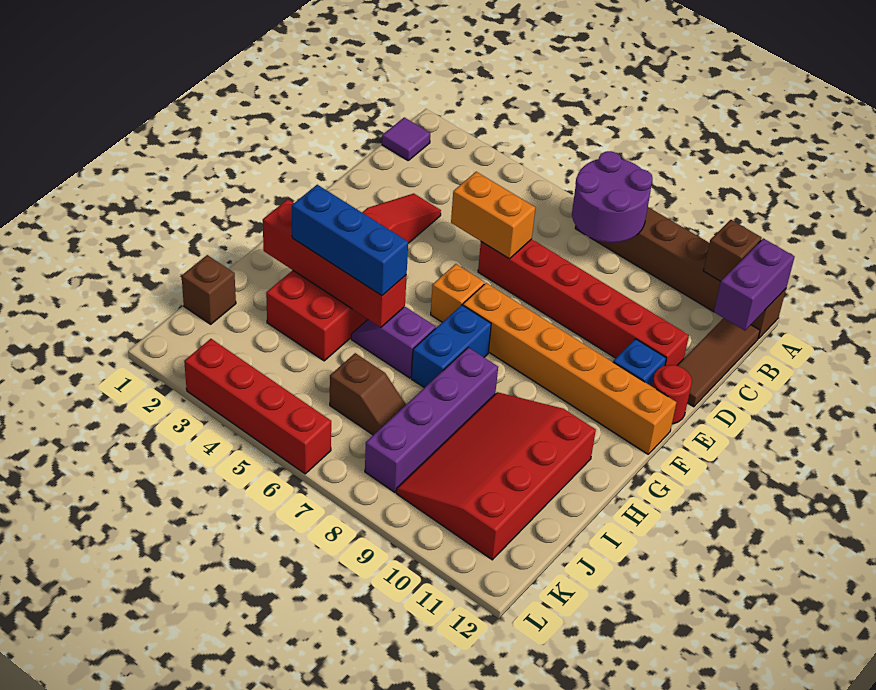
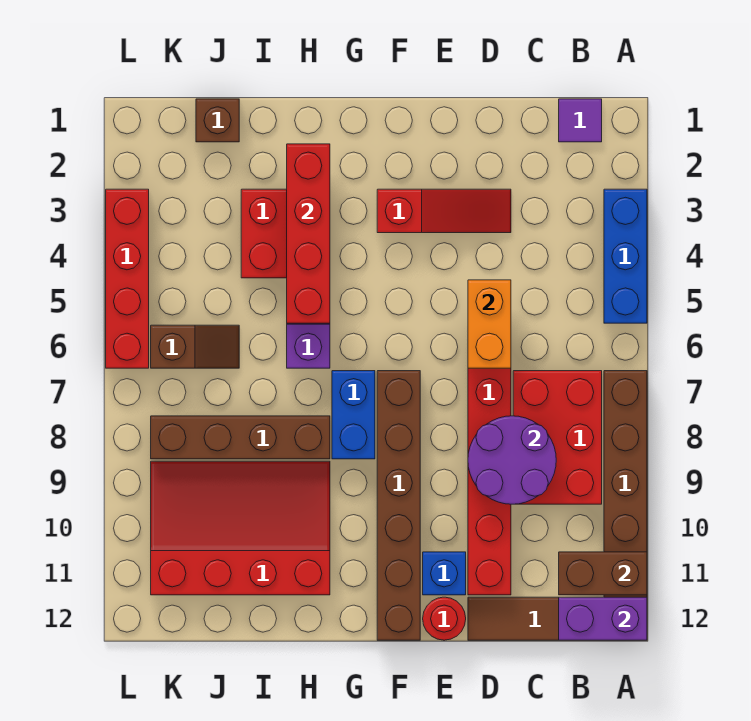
purple round brick A7:B8 level 2 -> purple round brick C8:D9 level 2
brown brick A11 level 2 -> brown brick A11:B11 level 2
none -> red brick B7:C9 level 1
orange brick F6 level 1 -> none
orange brick F7:F12 level 1 -> brown brick F7:F12 level 1
blue brick G7:H7 level 1 -> blue brick G7:G8 level 1
blue brick H3:H5 level 3 -> blue brick A3:A5 level 1
purple brick H8:K8 level 1 -> brown brick H8:K8 level 1
brown slope J6:J7 level 1 top 6 -> brown slope J6:K6 level 1 top K

